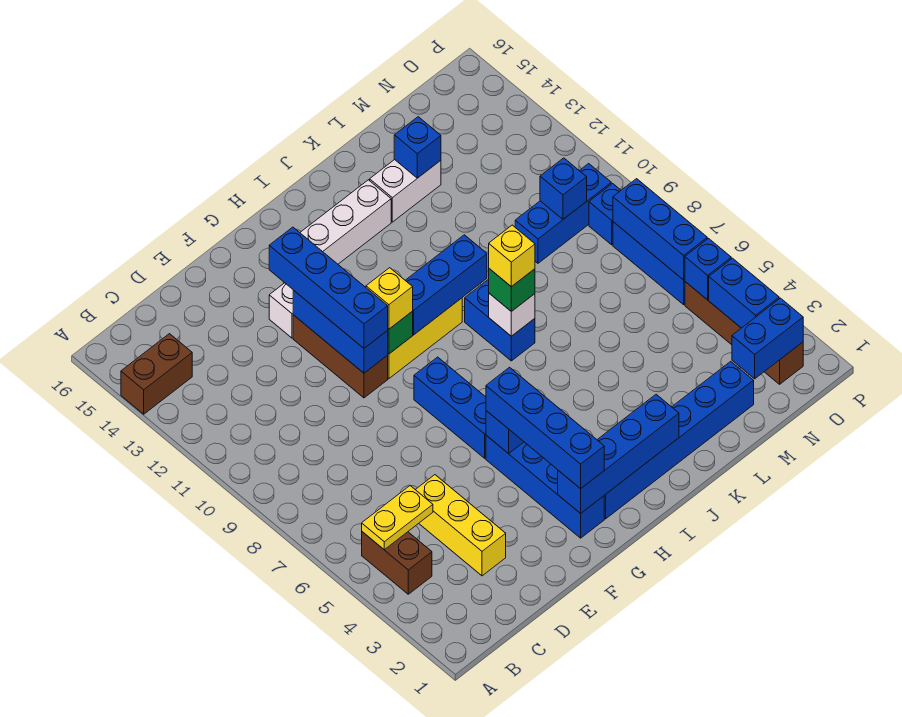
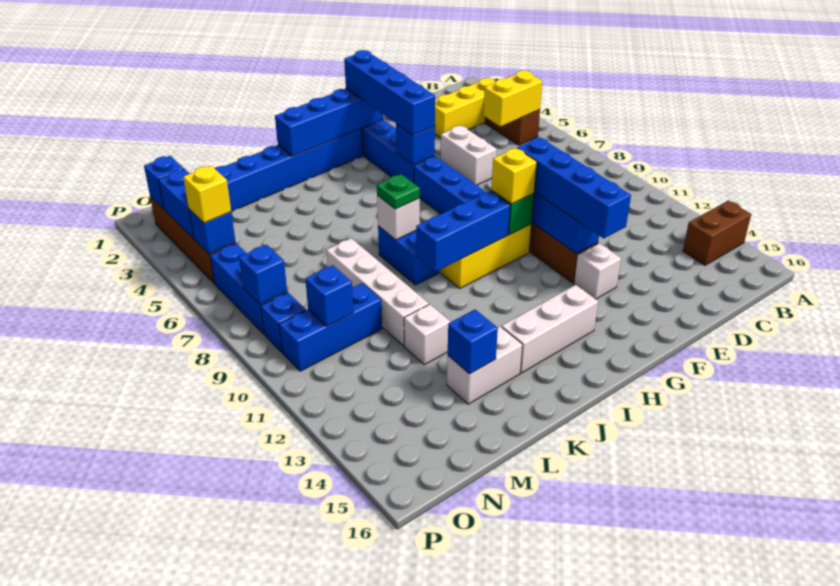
yellow plate B5:C5 level 2 -> yellow brick B5:C5 level 2
yellow brick D3:D5 level 1 -> yellow brick B3:D3 level 1
none -> white brick E5:E6 level 1
green brick J8 level 3 -> green plate J8 level 3
yellow brick J8 level 4 -> yellow brick O5 level 3
none -> white brick L8:L11 level 1
none -> white brick L12 level 1
blue brick N2:O2 level 2 -> blue brick O2 level 2
blue brick O6:O8 level 2 -> blue brick O8 level 2

